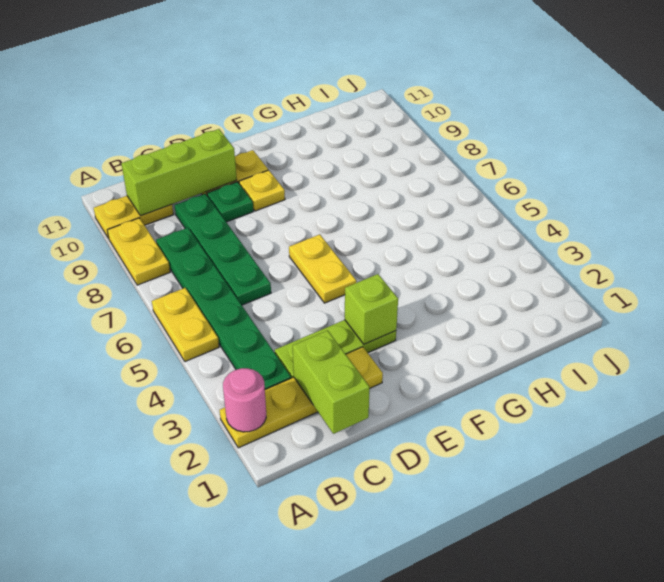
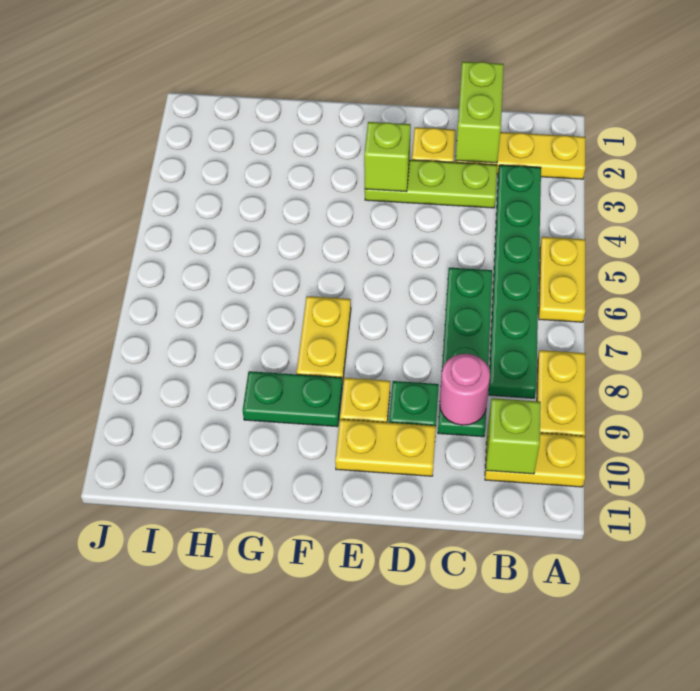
pink round brick A2 level 2 -> pink round brick C9 level 2
lime brick B10:D10 level 2 -> lime brick B10 level 2
yellow plate E5:E6 level 1 -> yellow plate F7:F8 level 1
none -> green plate F9:G9 level 1

